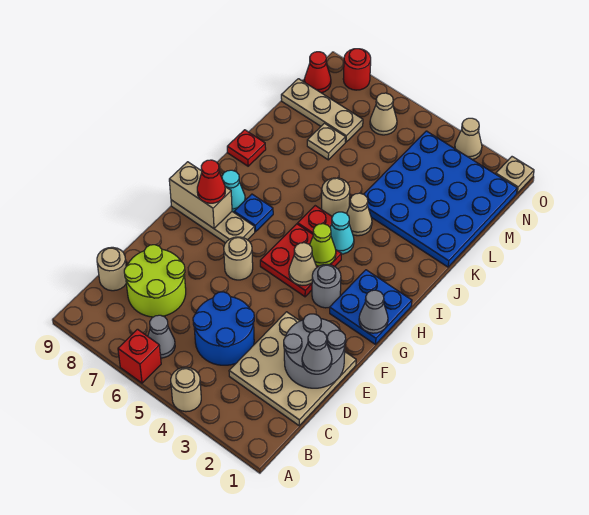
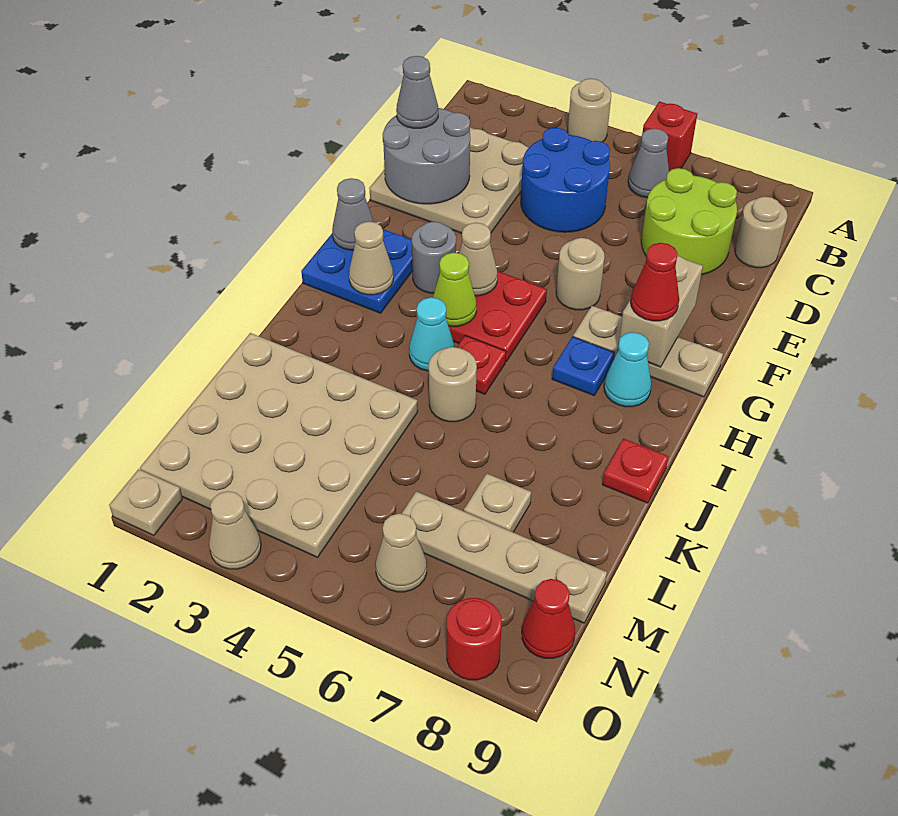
tan brick G8:G9 level 2 -> tan brick F8:G8 level 2
tan cone J4 level 1 -> tan cone H2 level 2
blue plate K1:N4 level 1 -> tan plate K1:N4 level 1
tan plate M7:M9 level 1 -> tan plate M6:M9 level 1

